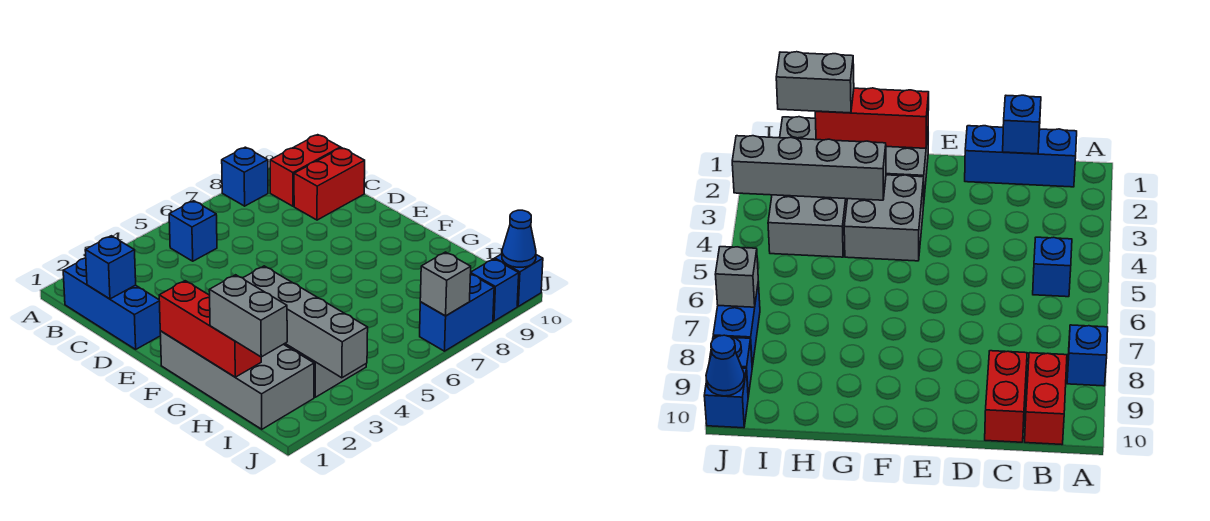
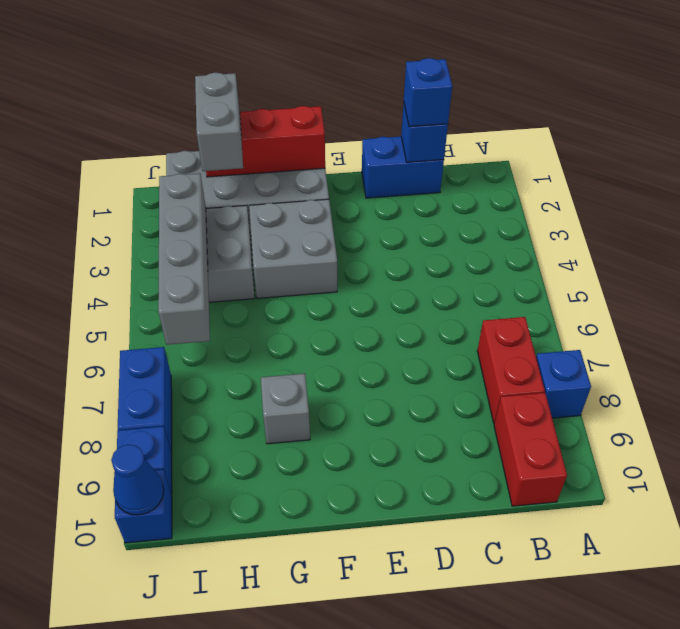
blue brick B1:D1 level 1 -> blue brick C1:D1 level 1
blue brick B5 level 1 -> blue brick C1 level 3
red brick C9:C10 level 1 -> red brick B7:B8 level 1
grey brick G3:J3 level 2 -> grey brick I3:I6 level 2
grey brick H1:I1 level 3 -> grey brick H1:H2 level 3
grey brick J7 level 2 -> grey brick G8 level 1

